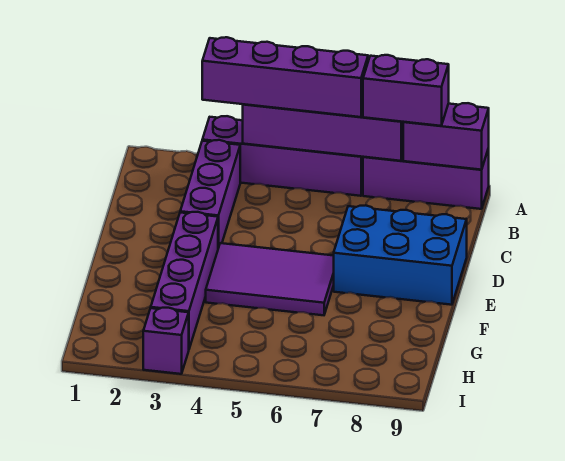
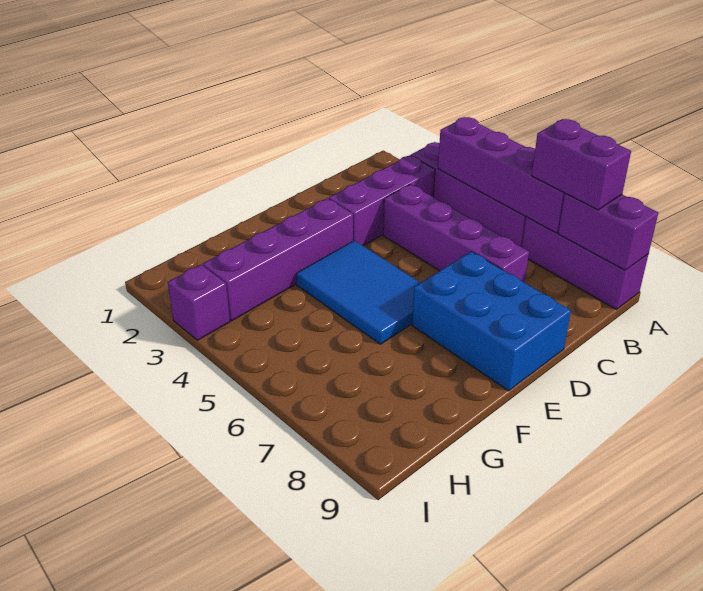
purple brick A3:A6 level 3 -> purple brick C4:C7 level 1
purple tile E4:F6 level 1 -> blue tile E4:F6 level 1

